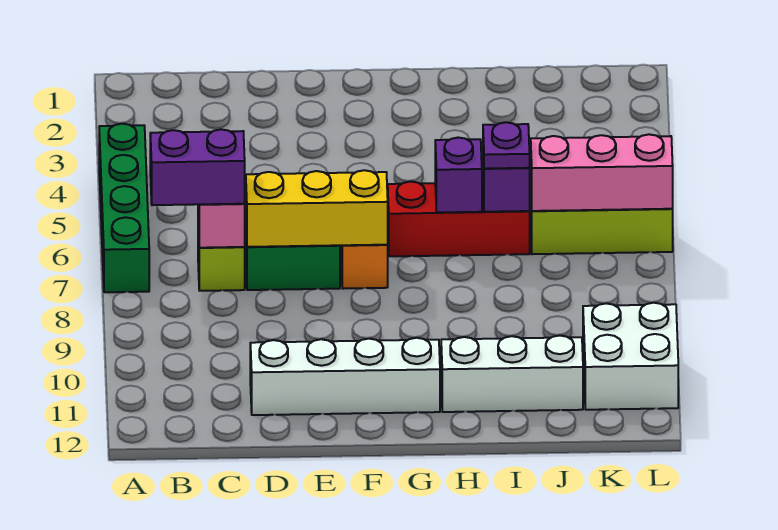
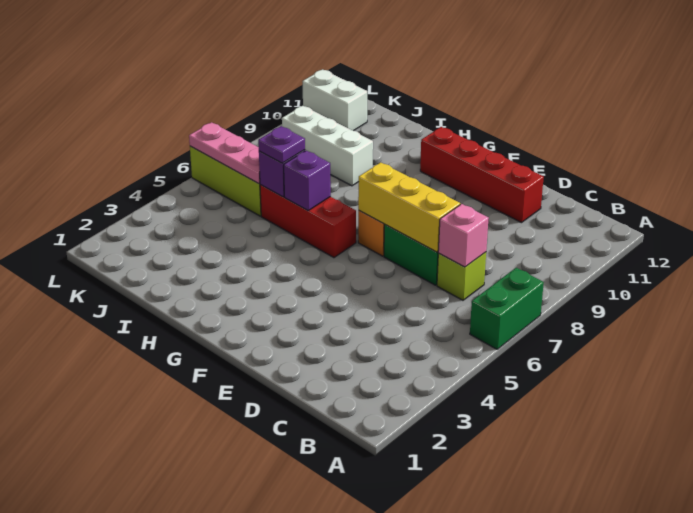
green brick A4:A7 level 1 -> green brick A6:A7 level 1
purple brick B7:C7 level 3 -> none
white brick D11:G11 level 1 -> red brick D11:G11 level 1
white brick H11:J11 level 1 -> white brick I9:K9 level 1
pink brick J6:L6 level 2 -> pink plate J6:L6 level 2
white brick K10:L11 level 1 -> white brick K11:L11 level 1

